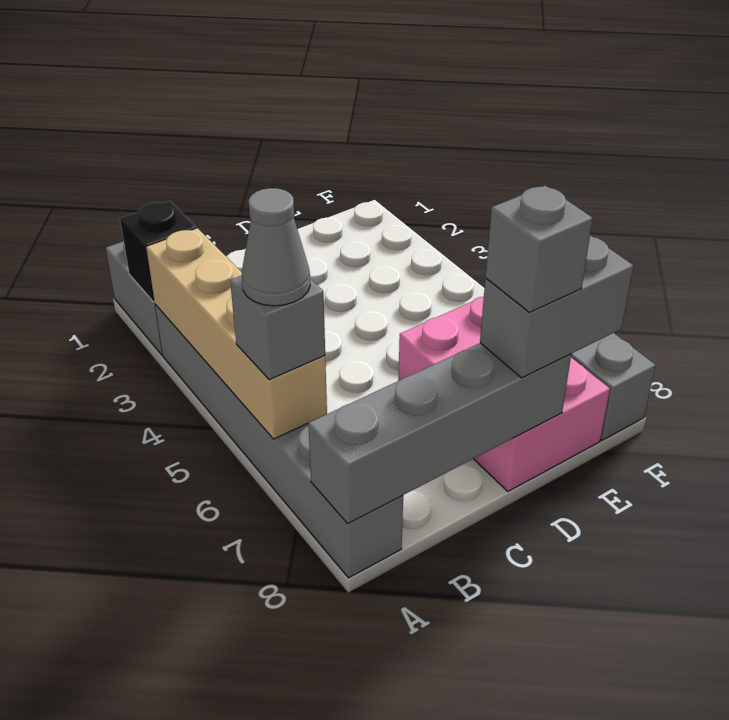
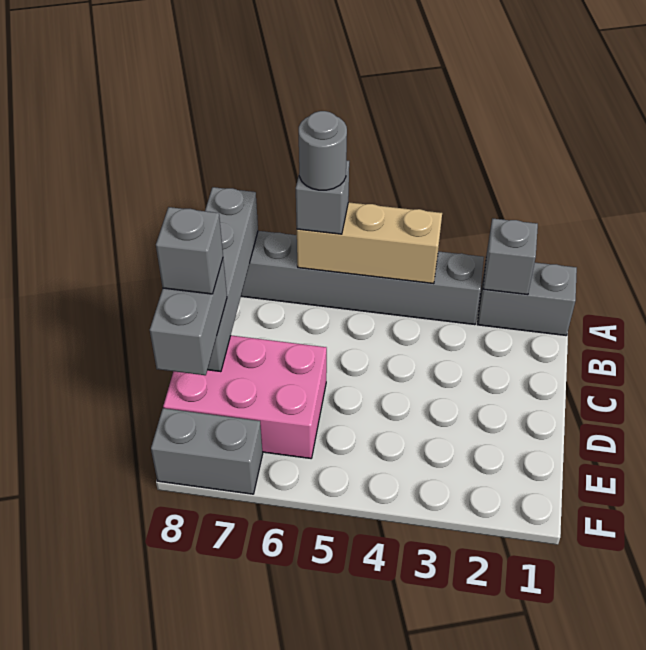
black brick A2 level 2 -> grey brick A2 level 2
tan brick A3:A6 level 2 -> tan brick A4:A6 level 2
grey cone A6 level 4 -> grey round brick A6 level 4

